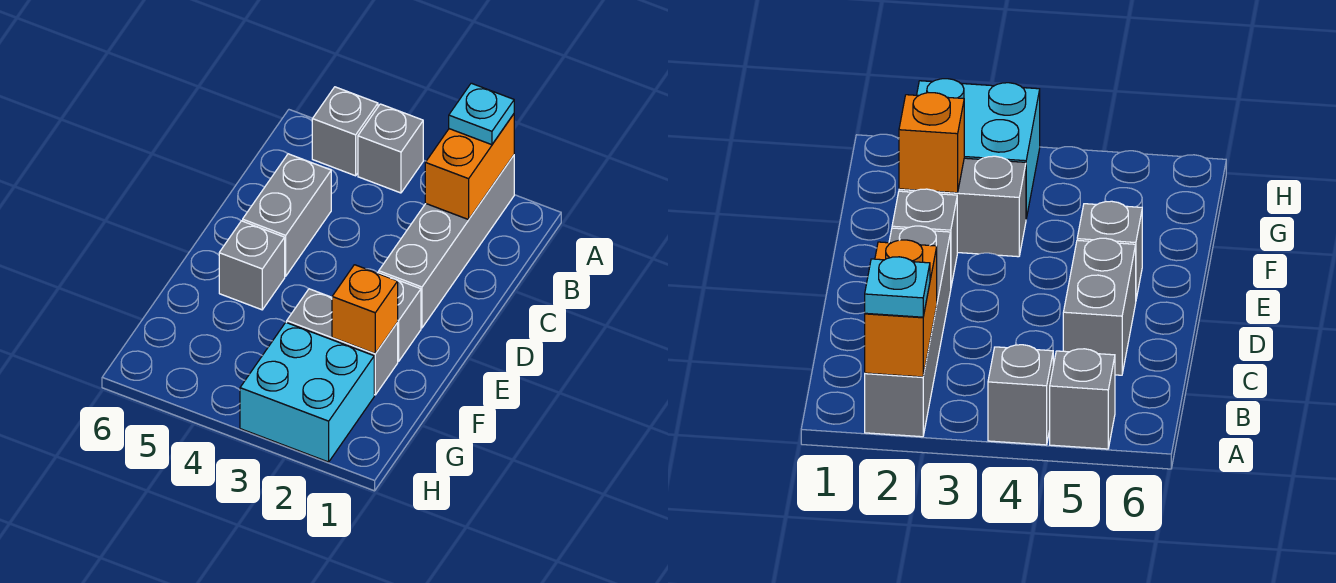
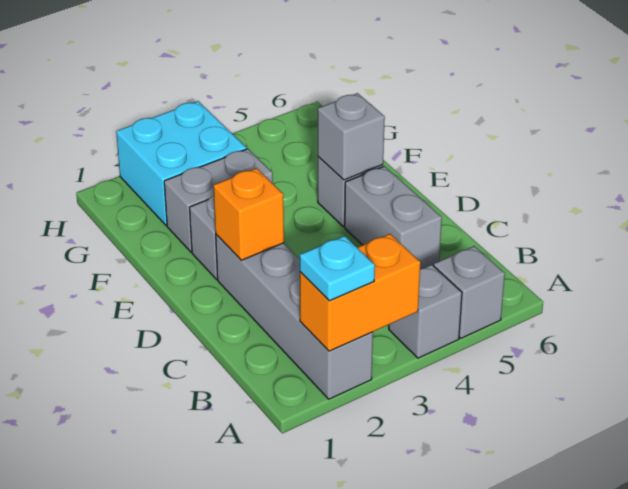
orange brick A2:B2 level 2 -> orange brick A2:A3 level 2
none -> grey brick E5 level 2
orange brick F2 level 2 -> orange brick D2 level 2

